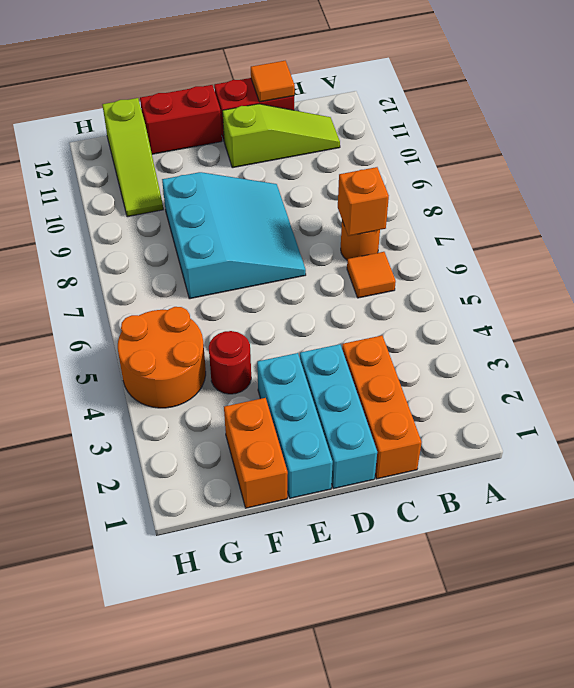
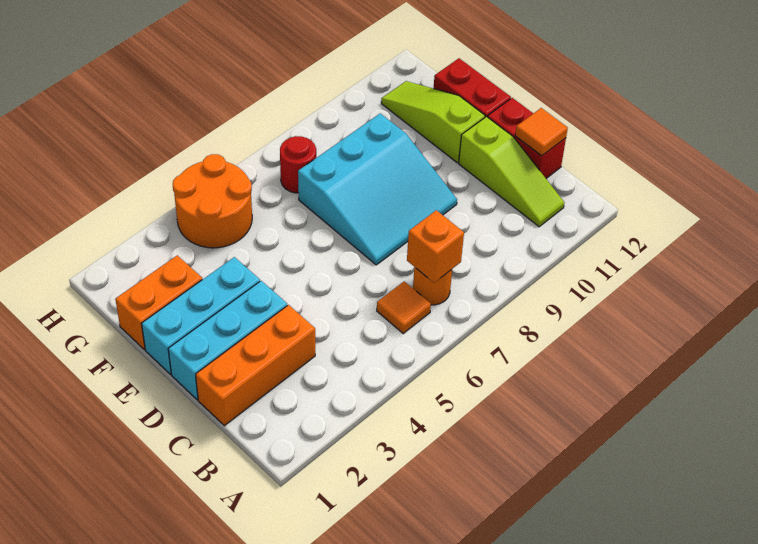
red round brick F4 level 1 -> red round brick G7 level 1
lime slope G10:G12 level 1 top 12 -> lime slope E11:G11 level 1 top E

